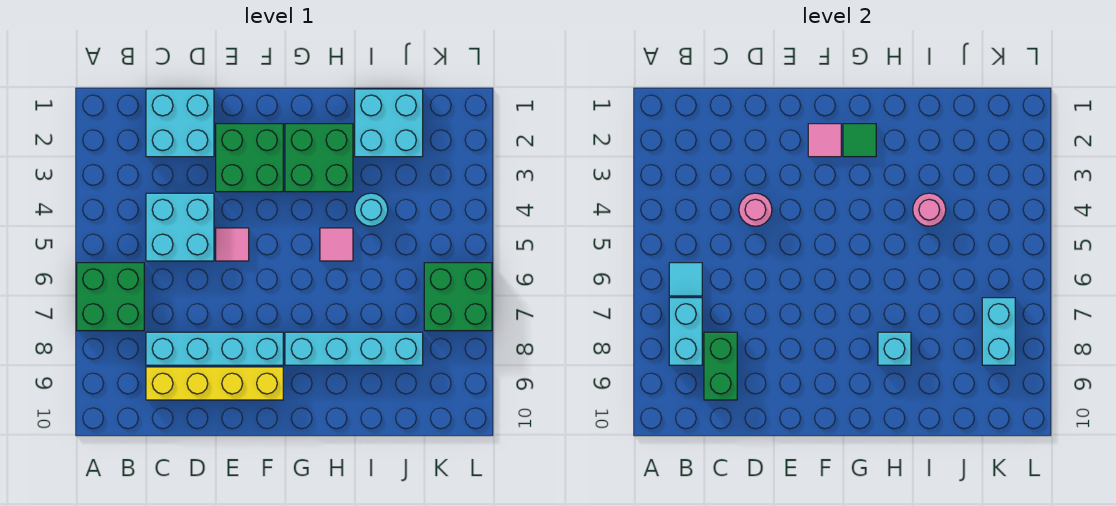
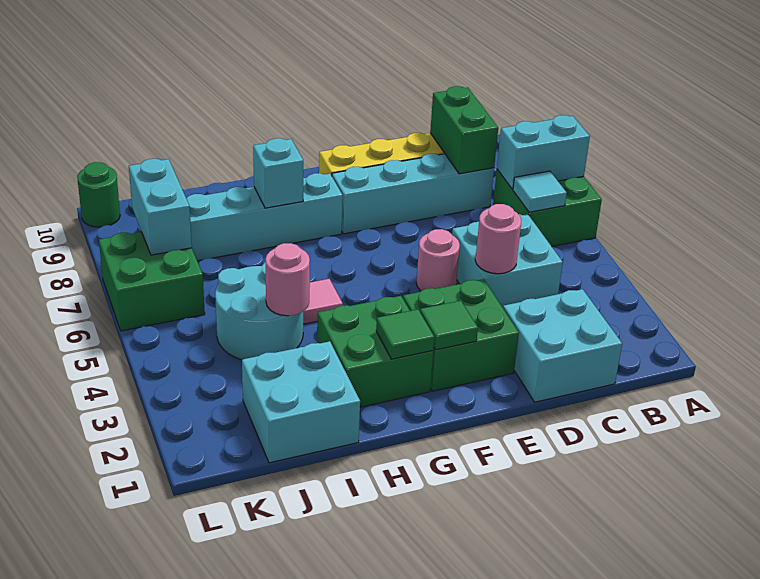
cyan brick B7:B8 level 2 -> cyan brick A7:B7 level 2
pink tile E5 level 1 -> pink round brick E5 level 1
pink tile F2 level 2 -> green tile F2 level 2
cyan round brick I4 level 1 -> cyan round brick I4:J5 level 1
none -> green round brick L10 level 1

